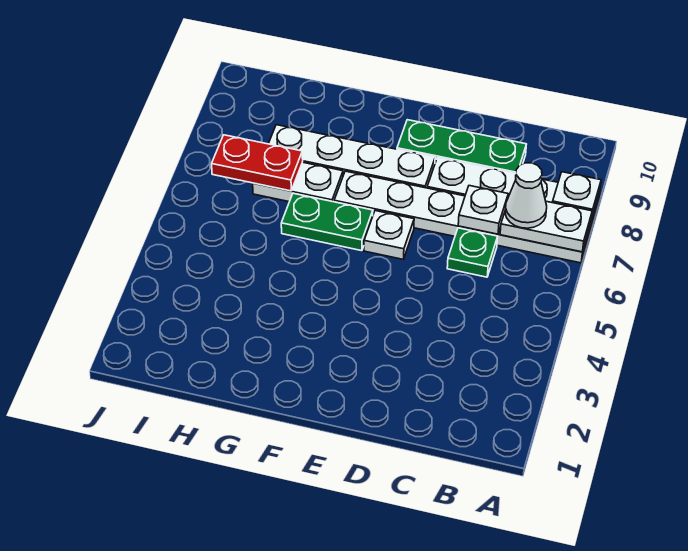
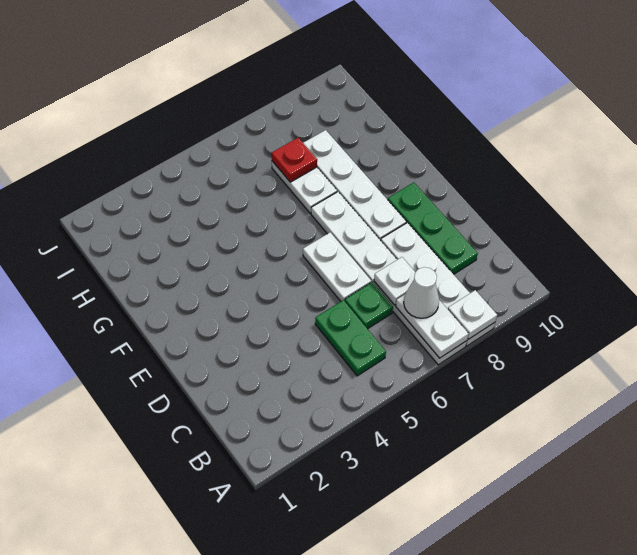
white plate E6 level 1 -> white plate D6:E6 level 1
green plate F6:G6 level 1 -> green plate B5:C5 level 1
red plate H7:I7 level 2 -> red plate H7 level 2

